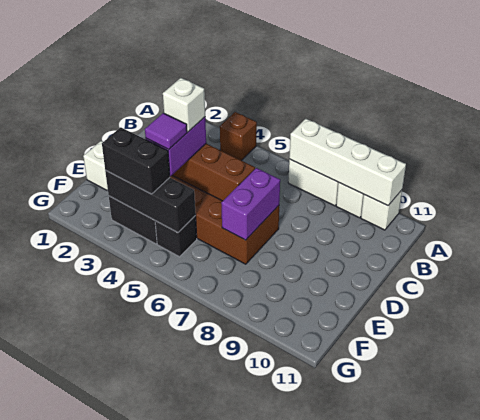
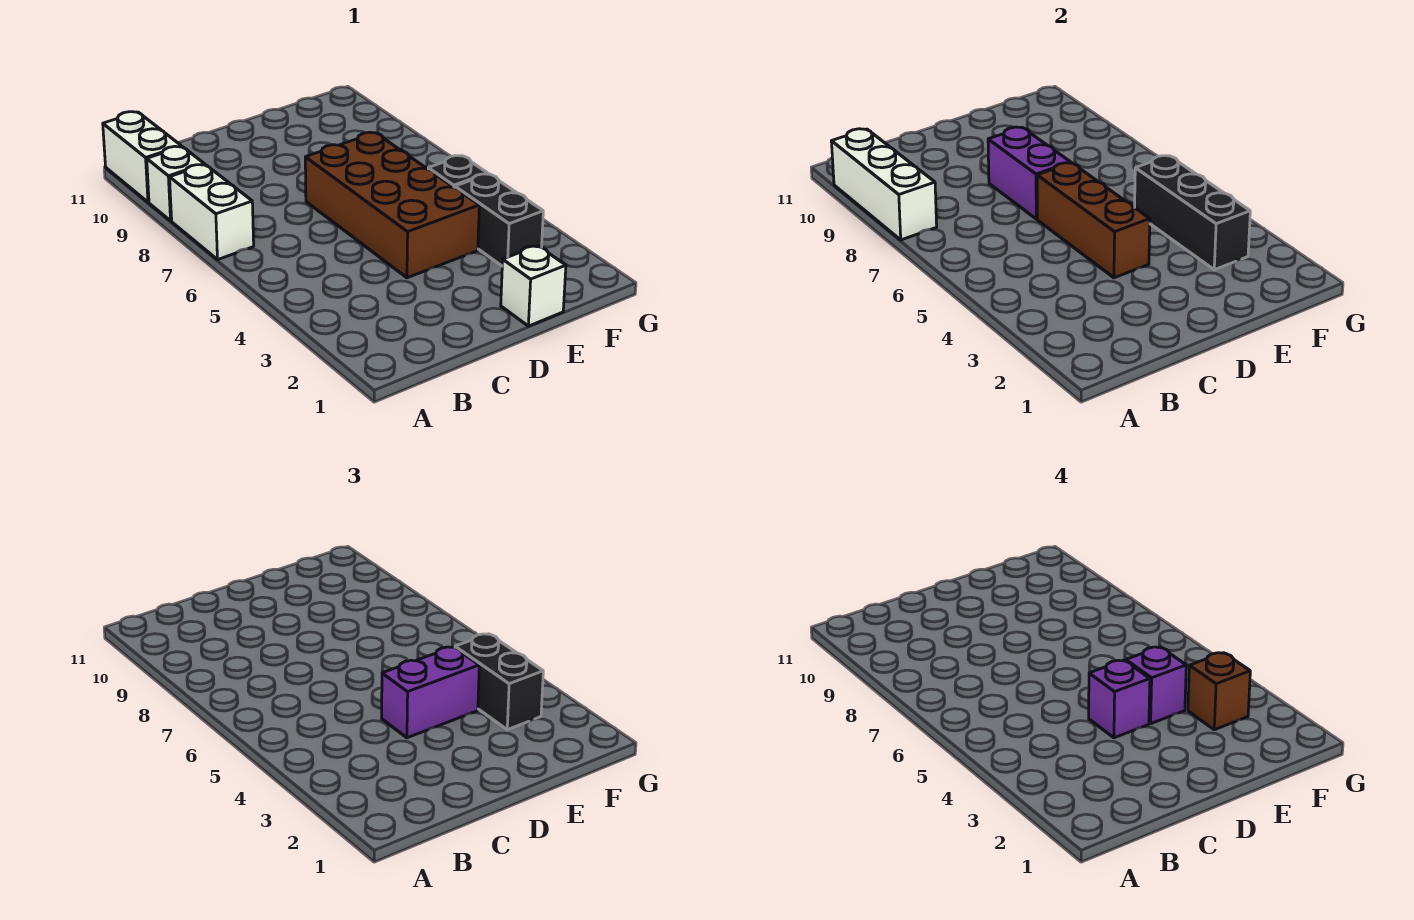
brown brick A4 level 1 -> brown brick F3 level 4
white brick A7:A10 level 2 -> white brick A8:A10 level 2
white brick A10 level 1 -> white brick A10:A11 level 1
white brick D4 level 4 -> purple brick D4 level 4
purple brick D7:E7 level 2 -> purple brick D7:D8 level 2
purple tile E4 level 4 -> purple brick E4 level 4

